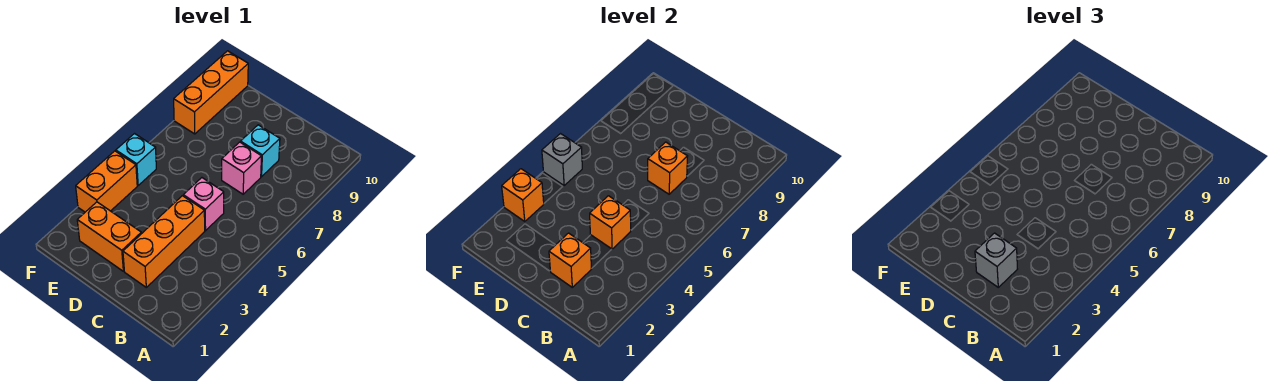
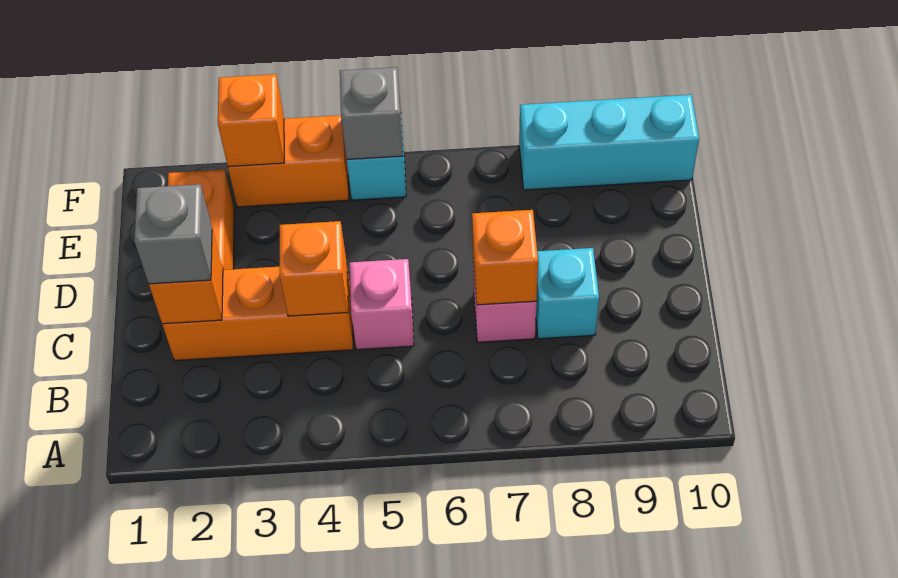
orange brick F8:F10 level 1 -> cyan brick F8:F10 level 1

